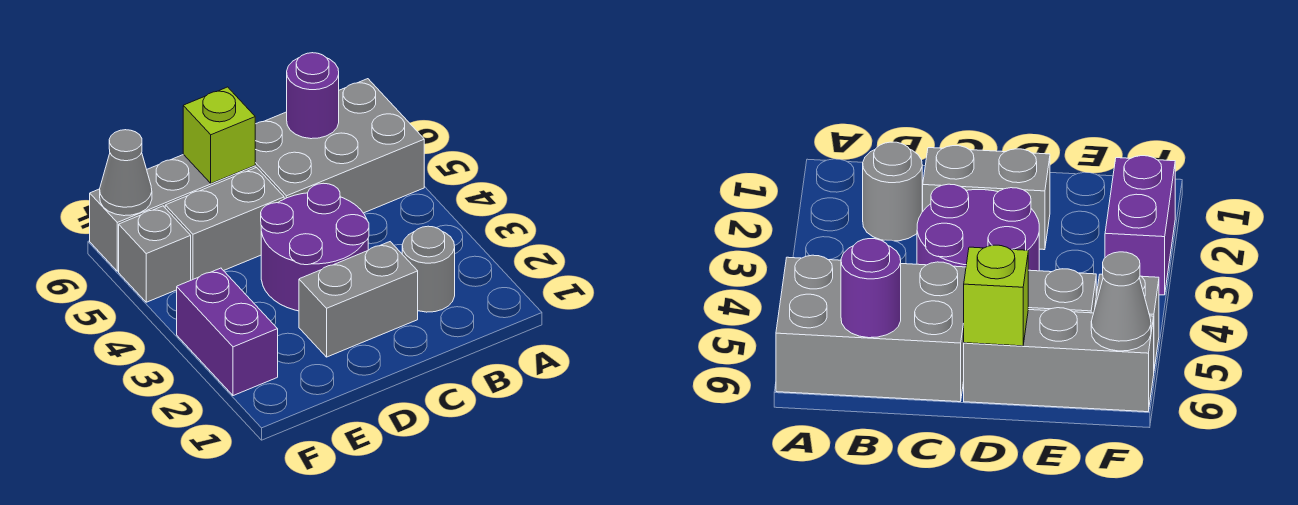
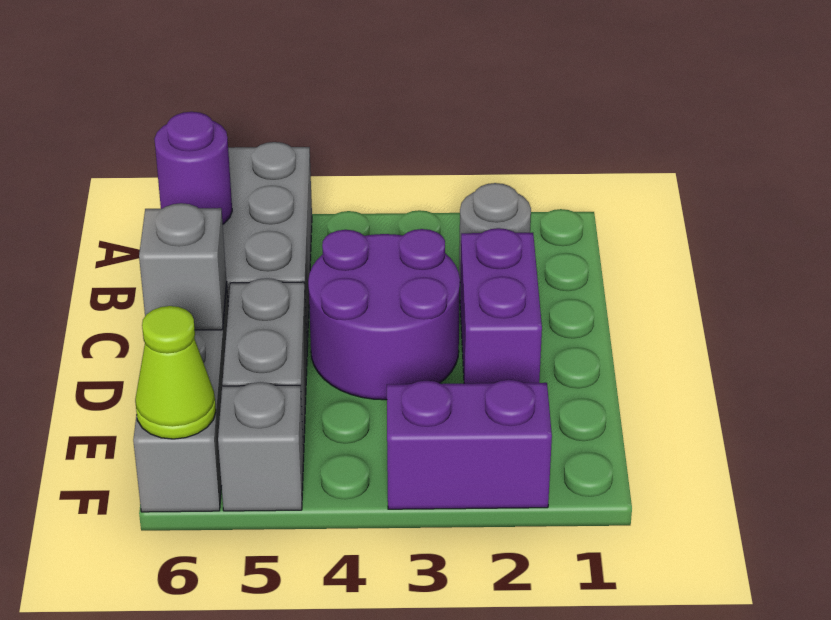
grey brick C2:D2 level 1 -> purple brick C2:D2 level 1
lime brick D6 level 2 -> grey brick D6 level 2
grey cone F6 level 2 -> lime cone F6 level 2

